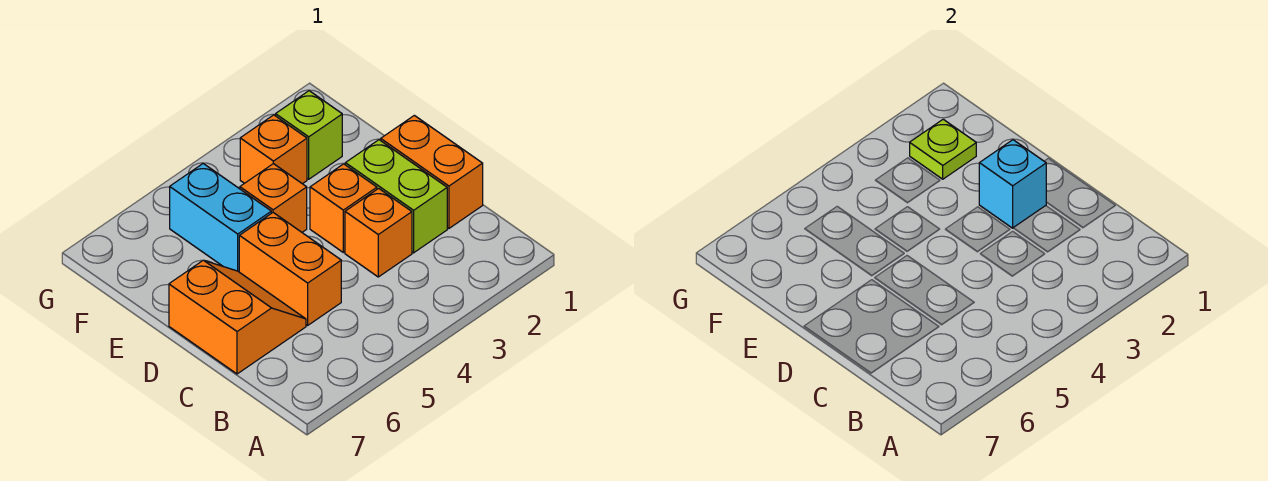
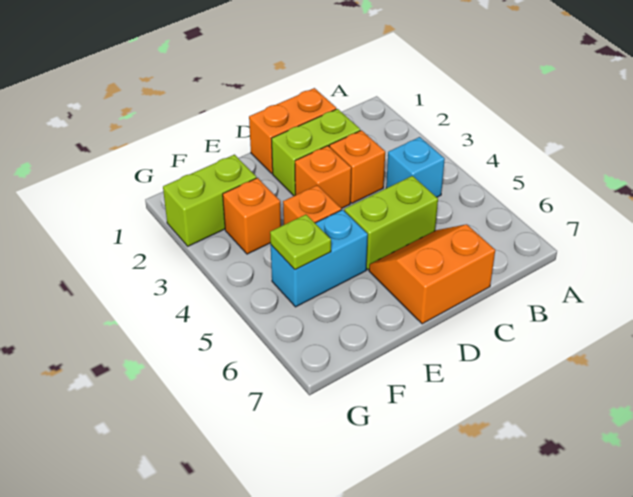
orange brick C5:D5 level 1 -> lime brick C5:D5 level 1
cyan brick D2 level 2 -> cyan brick B4 level 1
lime brick F2 level 1 -> lime brick F2:G2 level 1
lime plate F2 level 2 -> lime plate F5 level 2

